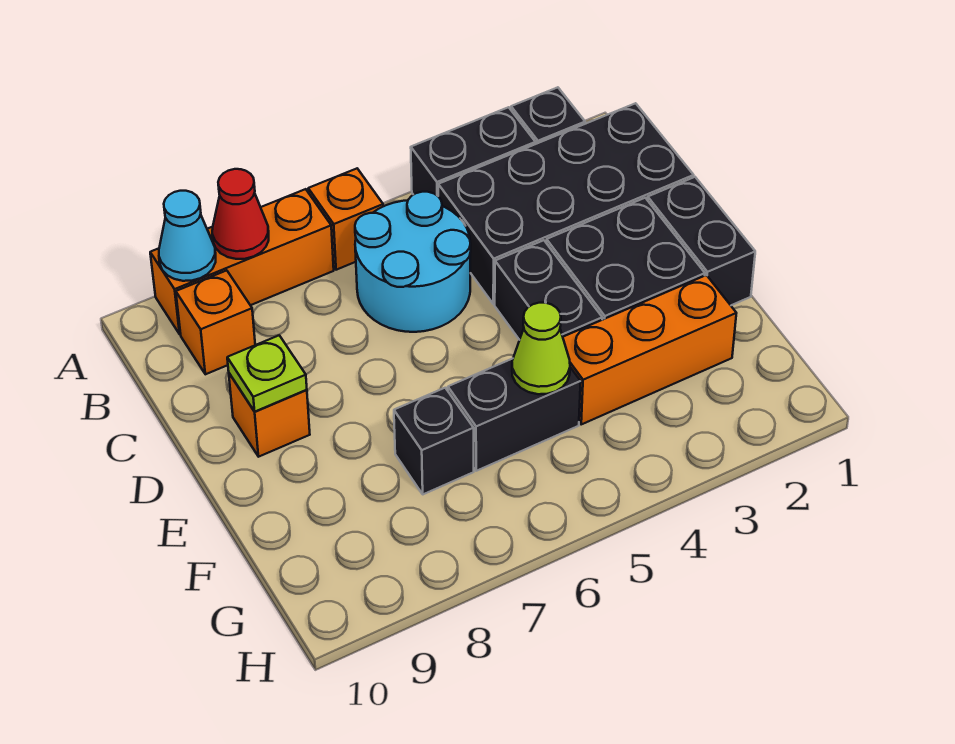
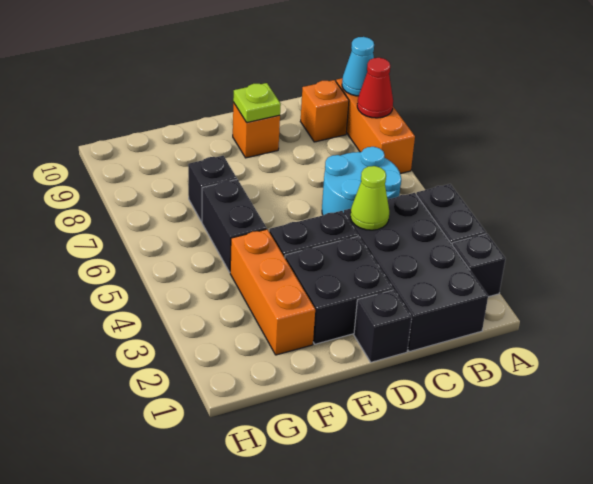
orange brick A6 level 1 -> none
black brick D1:E1 level 1 -> black brick D1 level 1
lime cone F5 level 2 -> lime cone C4 level 2

